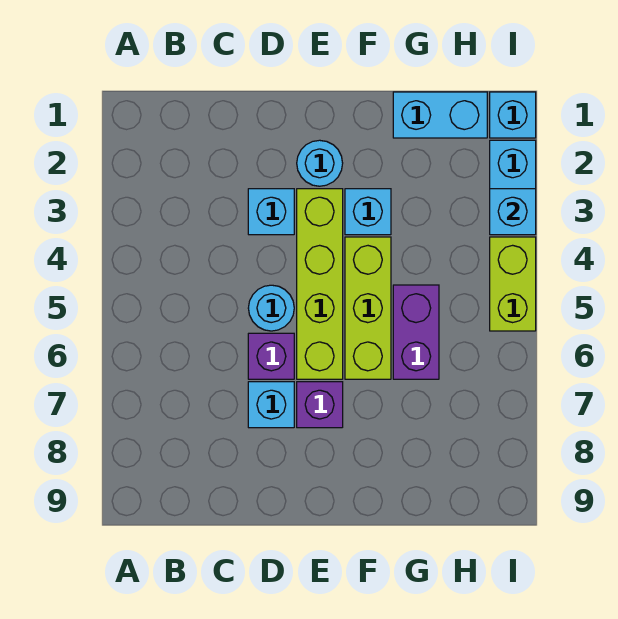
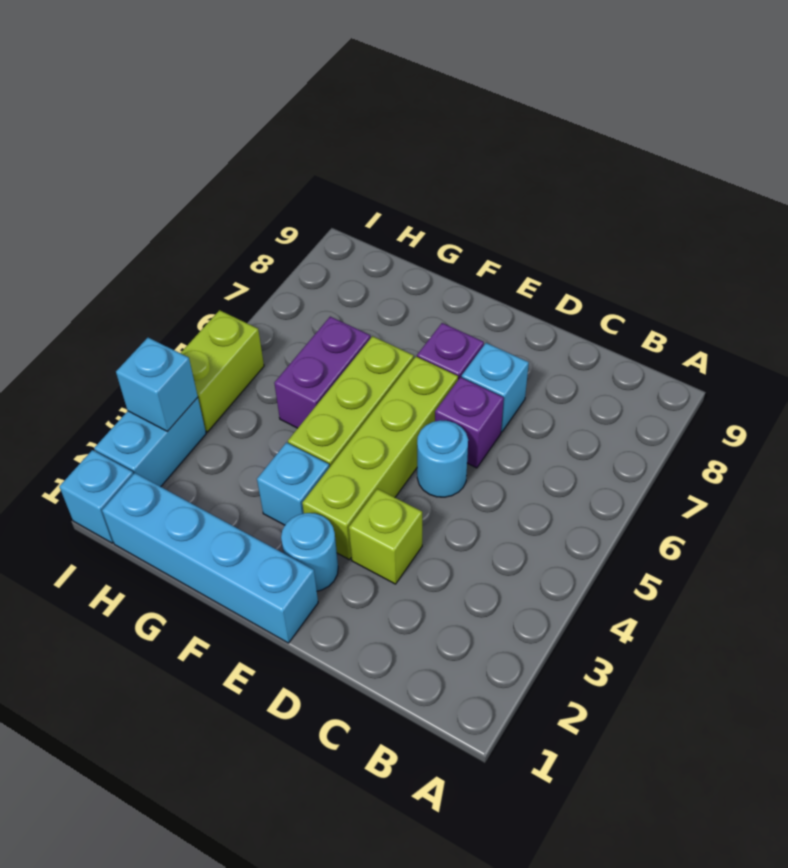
cyan brick D3 level 1 -> lime brick D3 level 1
cyan brick G1:H1 level 1 -> cyan brick E1:H1 level 1

